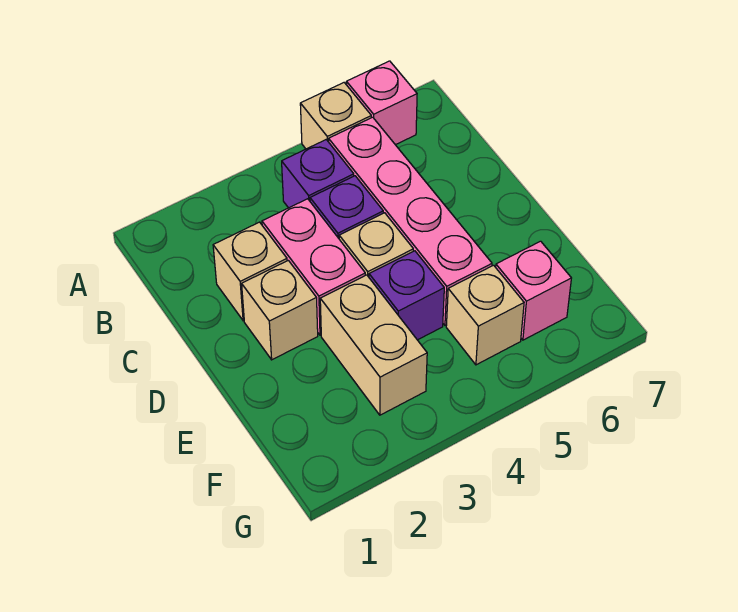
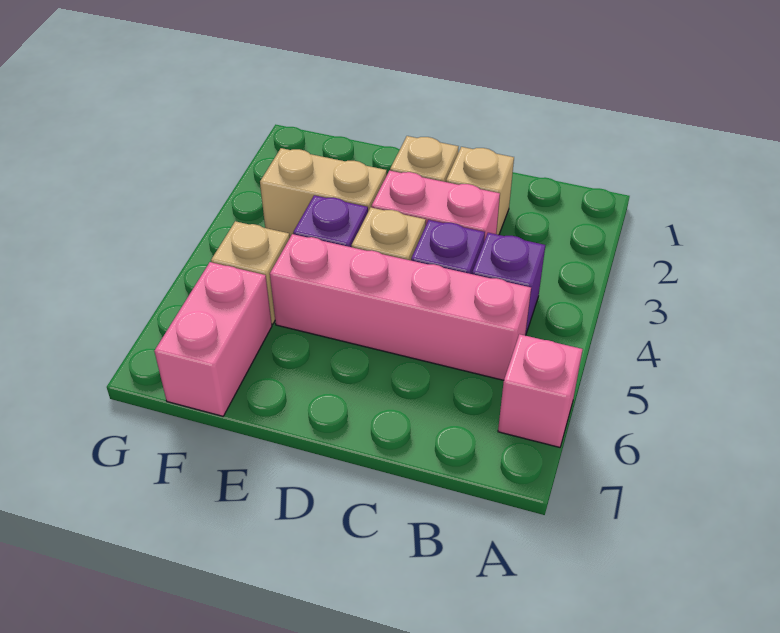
tan brick A5 level 1 -> none
pink brick F6 level 1 -> pink brick F6:F7 level 1

